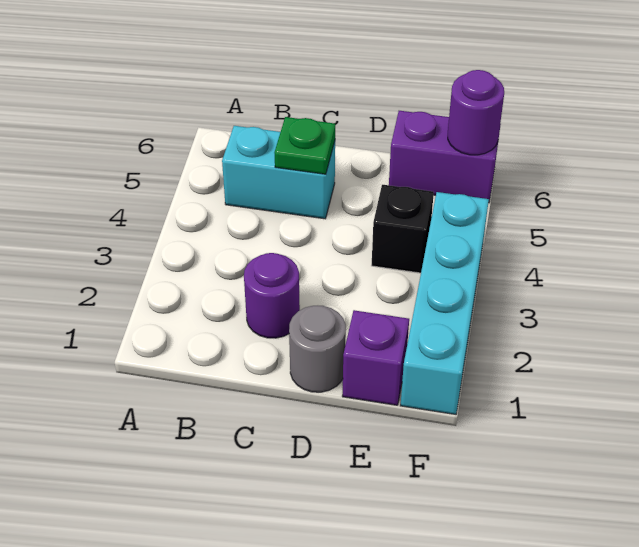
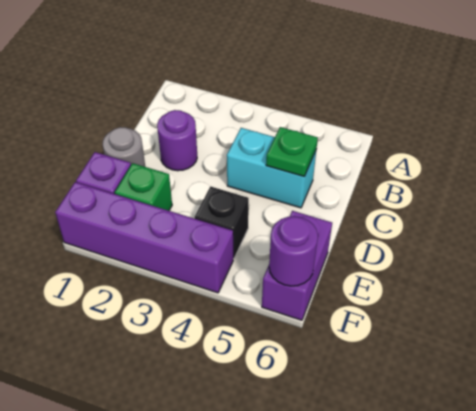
cyan brick B5:C5 level 1 -> cyan brick C4:C5 level 1
none -> green brick E2 level 1
cyan brick F1:F4 level 1 -> purple brick F1:F4 level 1

